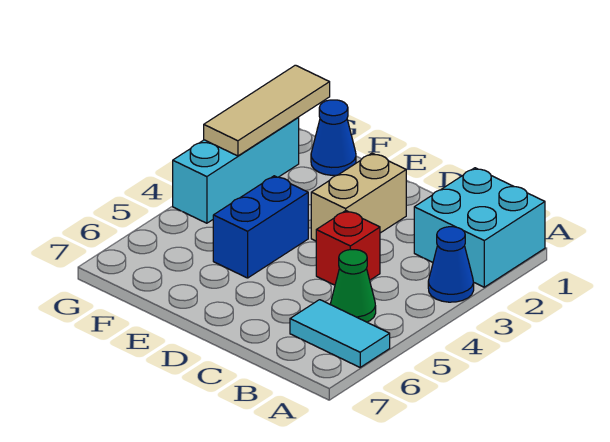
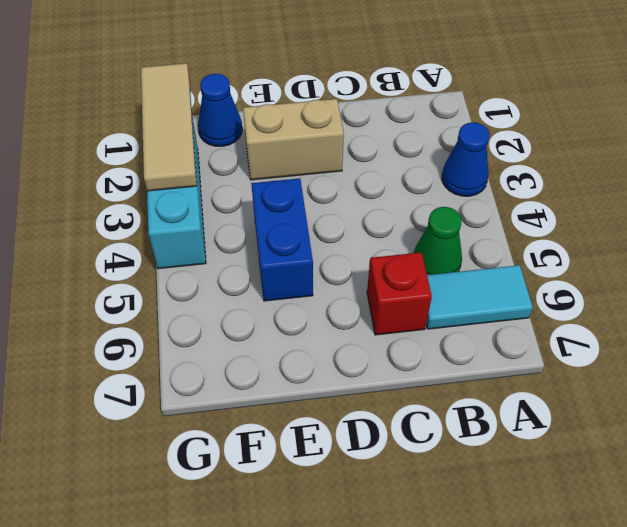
cyan brick A1:B2 level 1 -> none
red brick C4 level 1 -> red brick C6 level 1
tan brick D2:D3 level 1 -> tan brick D2:E2 level 1

